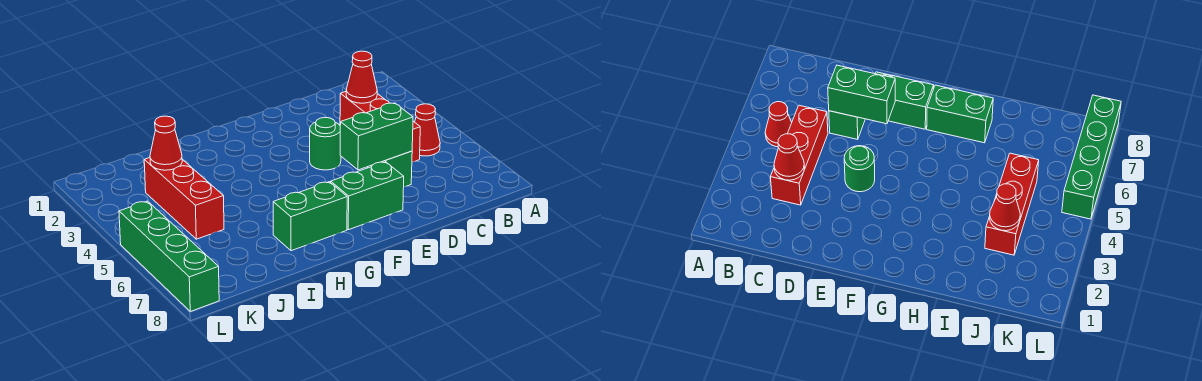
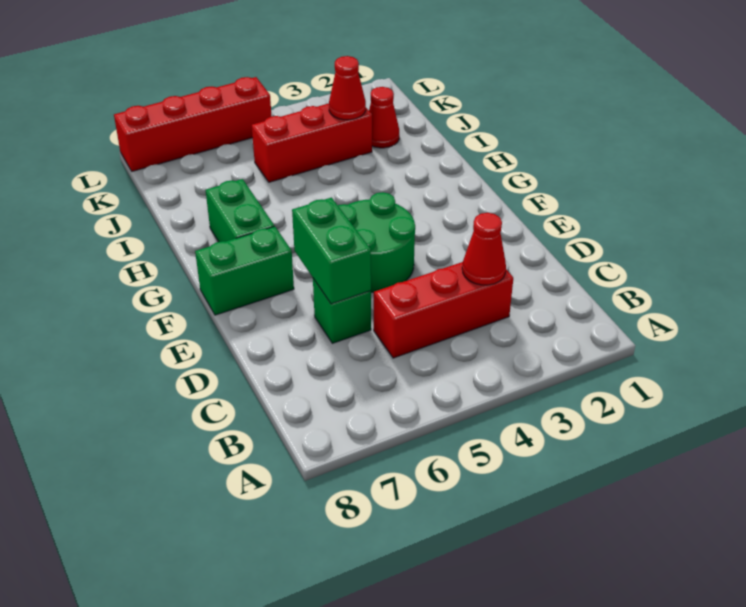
red cone B5 level 1 -> red cone J2 level 1
green round brick E4 level 1 -> green round brick E4:F5 level 1
green brick E7:F7 level 1 -> green brick F7:F8 level 1
green brick L5:L8 level 1 -> red brick L5:L8 level 1

